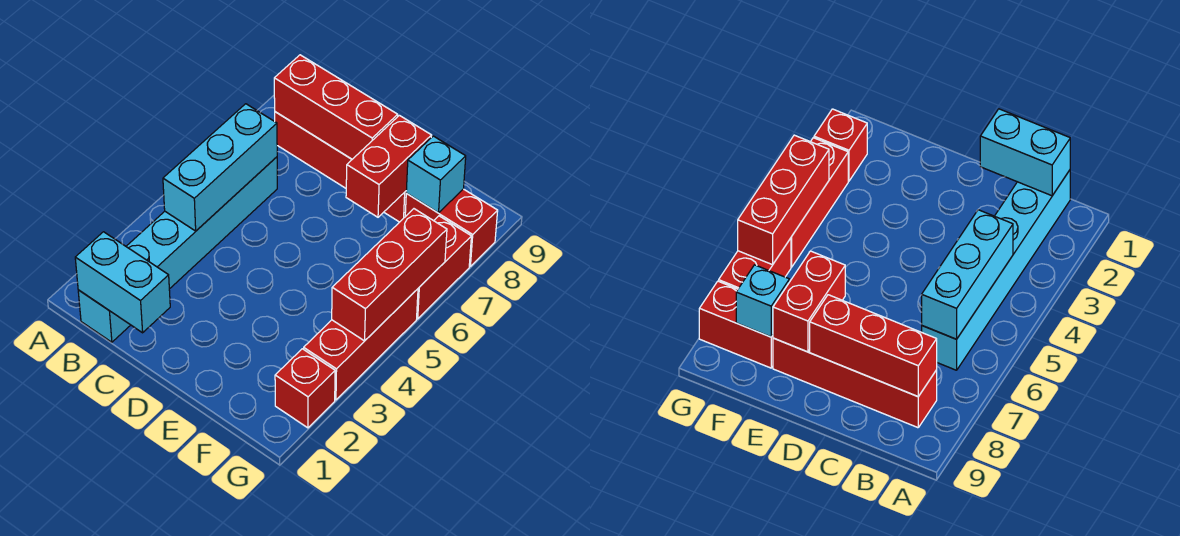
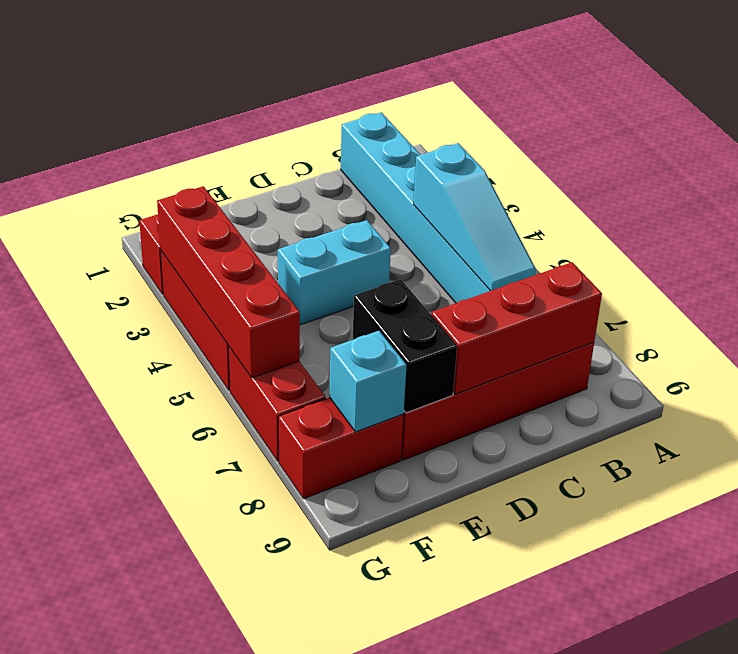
cyan brick B1:C1 level 2 -> cyan brick D4:E4 level 1
cyan brick B4:B6 level 2 -> cyan slope B4:B6 level 2 top 4
red brick E7:E8 level 2 -> black brick E7:E8 level 2
red brick G4:G6 level 2 -> red brick G3:G6 level 2

